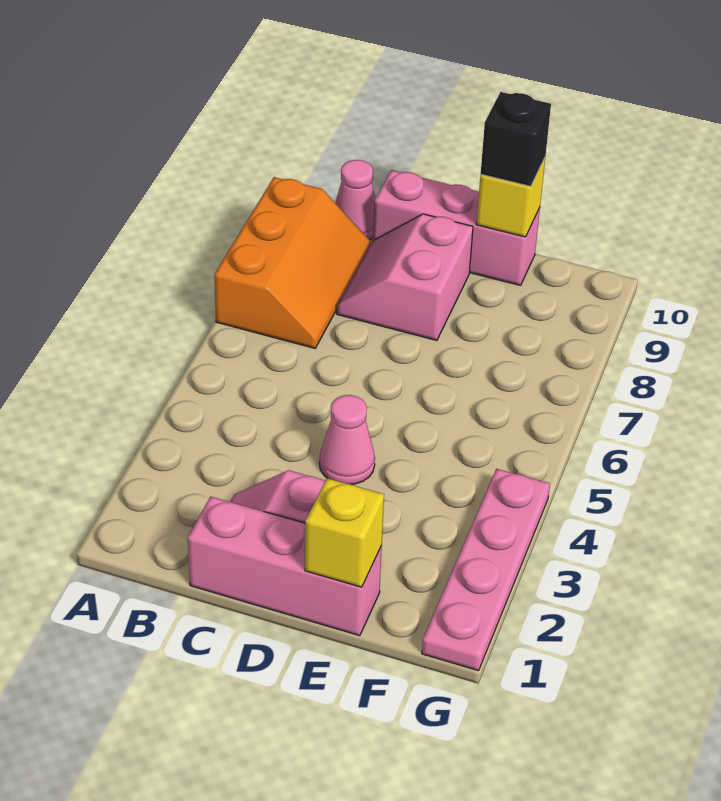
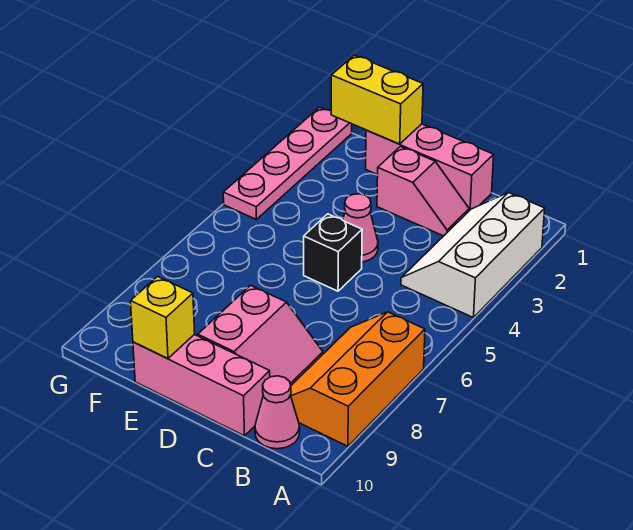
none -> white slope A2:B4 level 1 top A
yellow brick E1 level 2 -> yellow brick E1:F1 level 2
black brick E10 level 3 -> black brick D5 level 1

